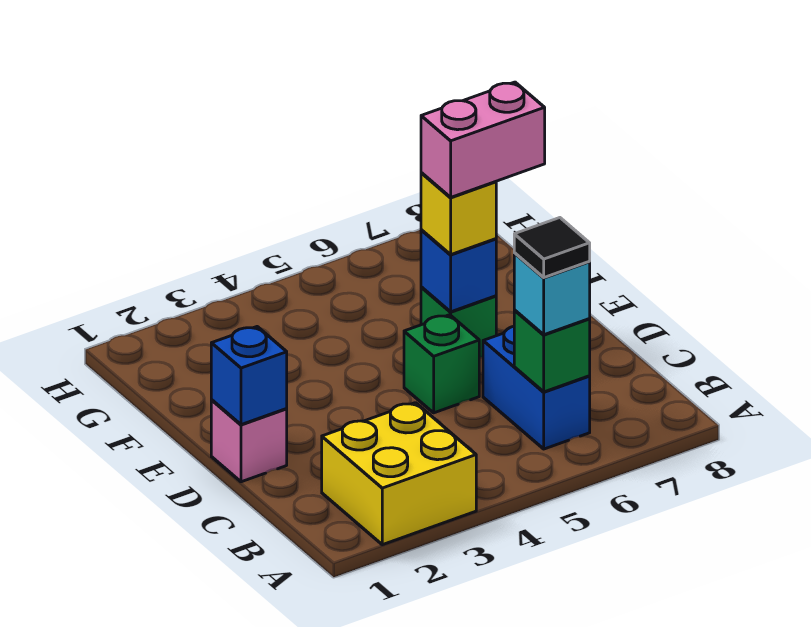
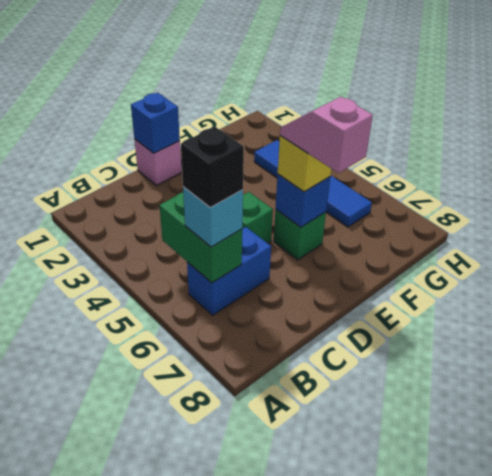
yellow brick A2:B3 level 1 -> none
green brick B6 level 2 -> green brick B5:B6 level 2
black tile B6 level 4 -> black brick B6 level 4
pink brick E6:E7 level 4 -> pink slope E6:E7 level 4 top 7
none -> blue tile G3:G6 level 1

